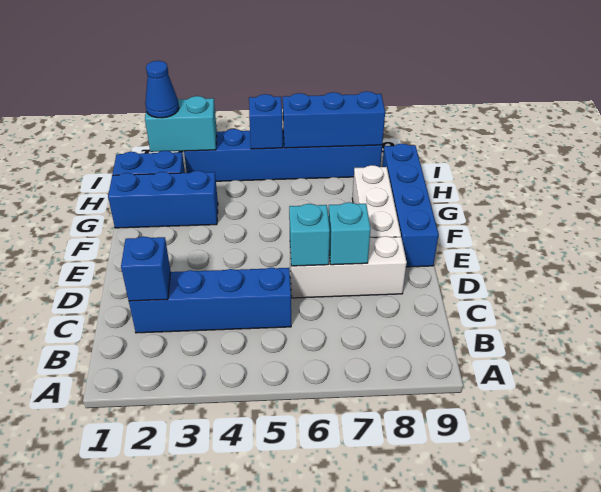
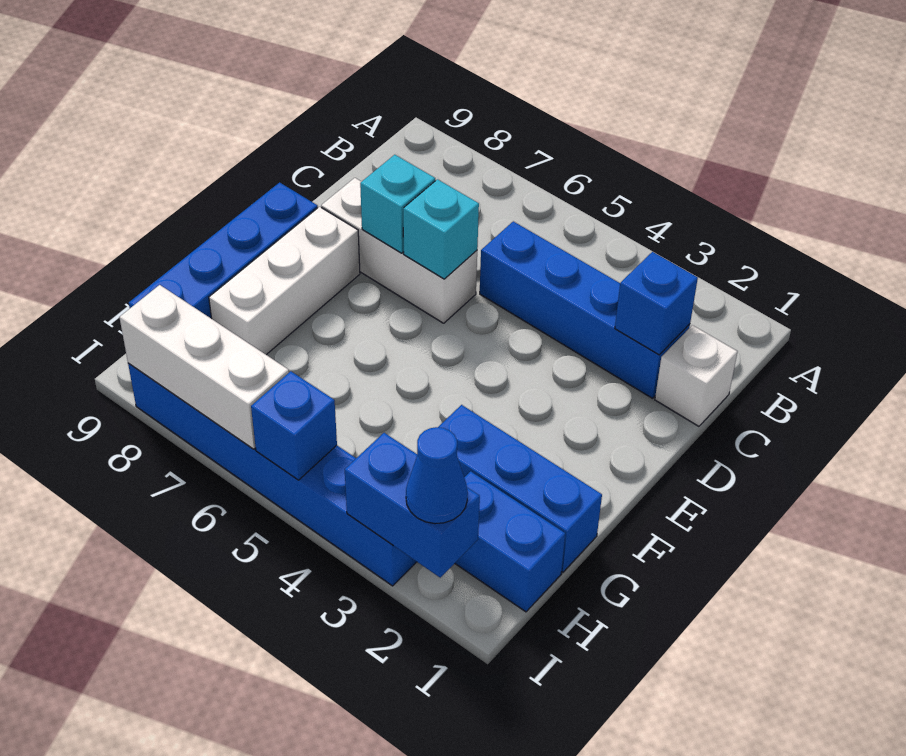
none -> white brick C1 level 1
cyan brick I2:I3 level 2 -> blue brick I2:I3 level 2
blue brick I6:I8 level 2 -> white brick I6:I8 level 2

